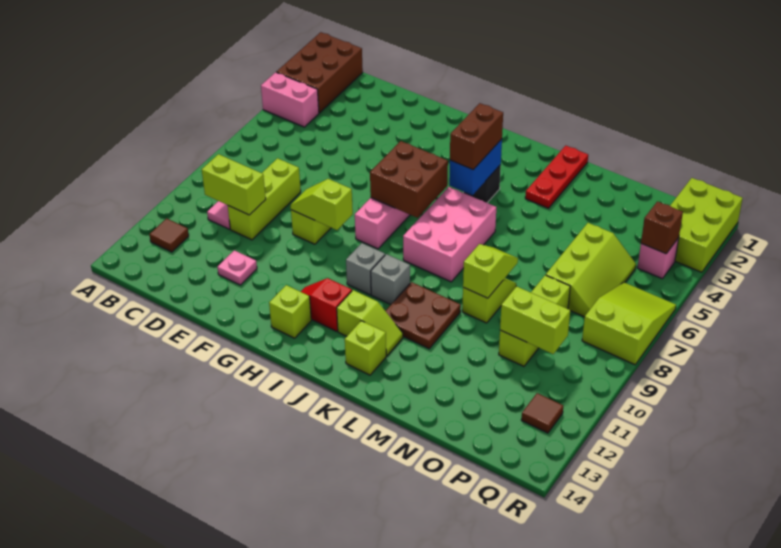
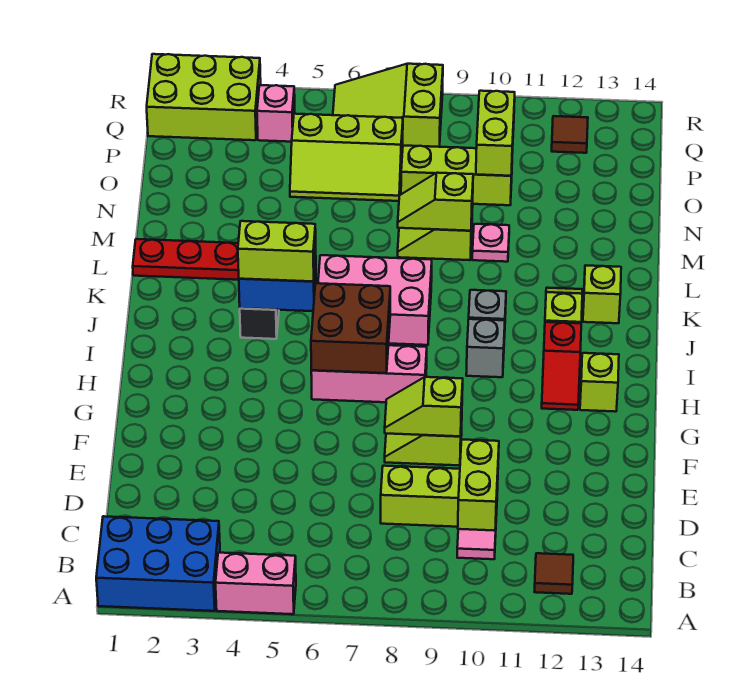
brown brick A1:B3 level 1 -> blue brick A1:B3 level 1
pink brick A4:B4 level 1 -> pink brick A4:A5 level 1
pink plate E12 level 1 -> pink plate M10 level 1
lime slope F9:G9 level 2 top G -> lime slope F8:F9 level 2 top 9
brown brick J4:J5 level 3 -> lime brick J4:J5 level 3
brown plate K10:L11 level 1 -> none
lime slope O5:P7 level 1 top O -> lime slope O5:P7 level 1 top P
brown brick Q4 level 2 -> none

